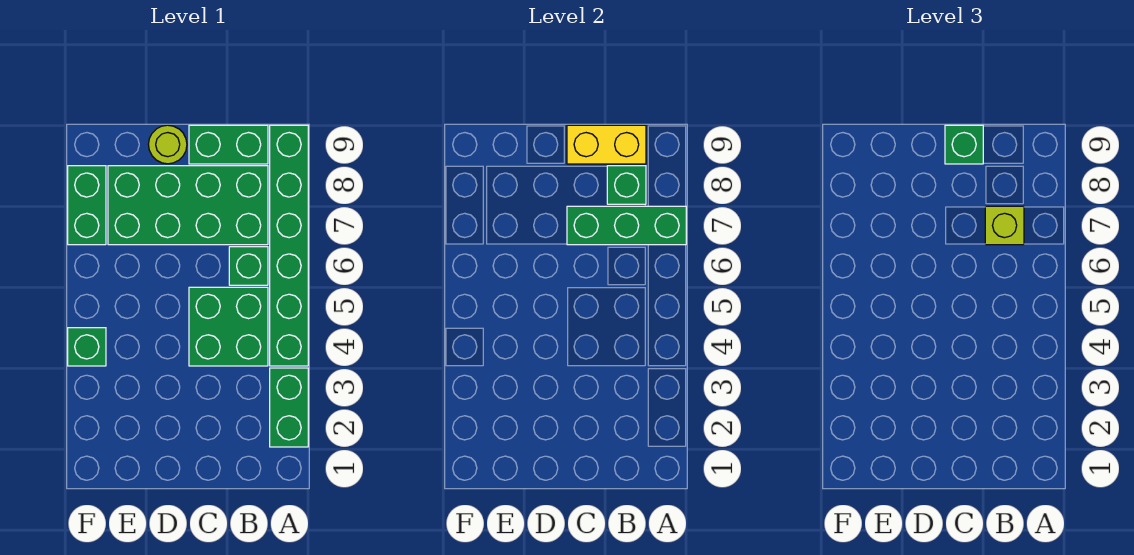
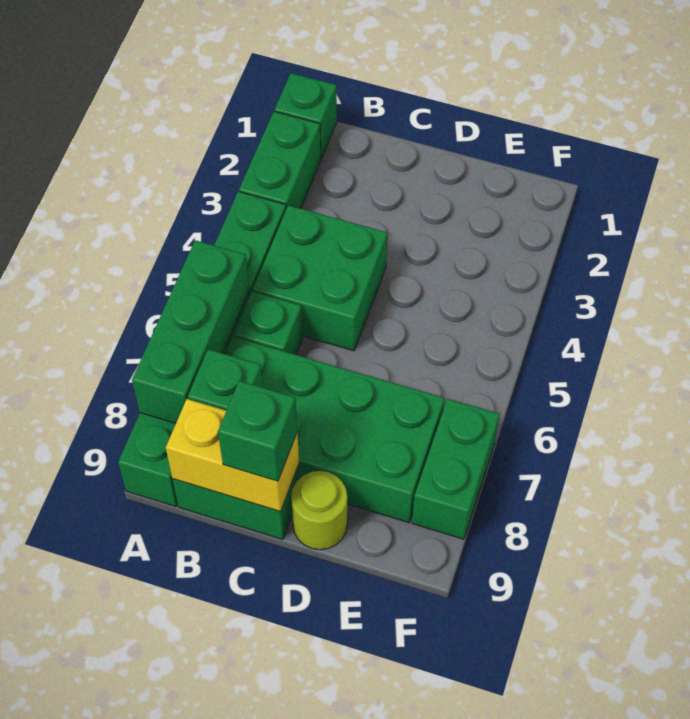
green brick A7:C7 level 2 -> green brick A6:A8 level 2
lime brick B7 level 3 -> none
green brick F4 level 1 -> green brick A1 level 1

